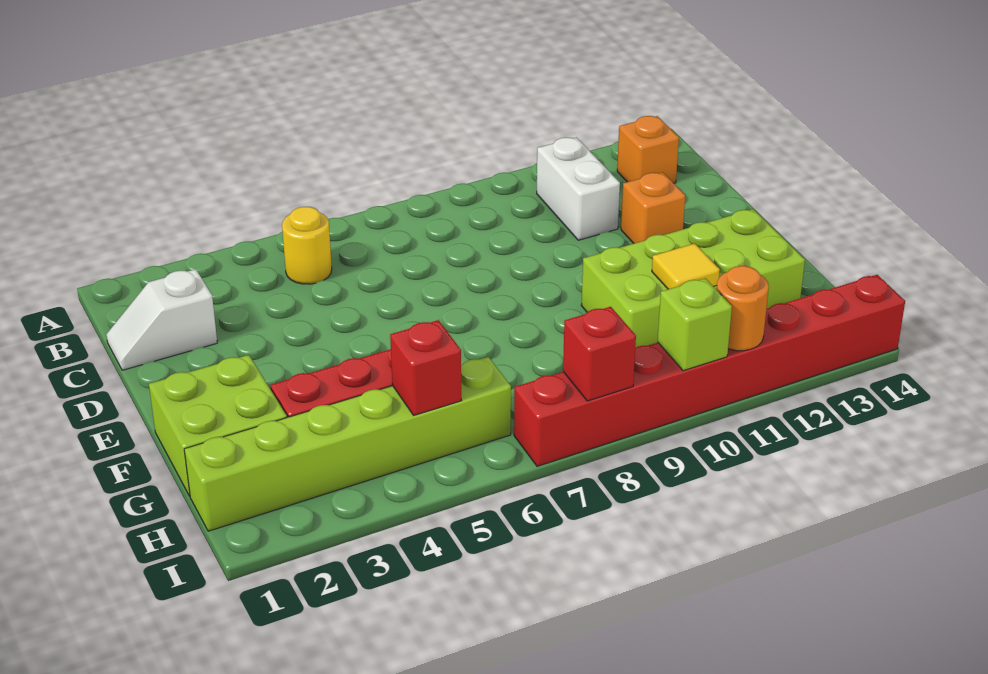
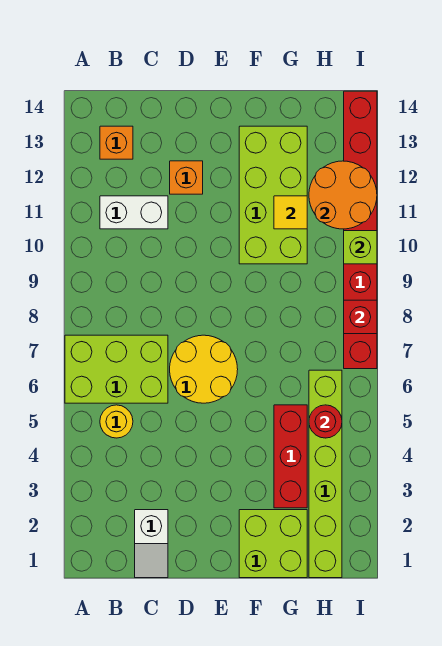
none -> lime brick A6:C7 level 1
none -> yellow round brick D6:E7 level 1
red brick H5 level 2 -> red round brick H5 level 2
orange round brick I11 level 2 -> orange round brick H11:I12 level 2

